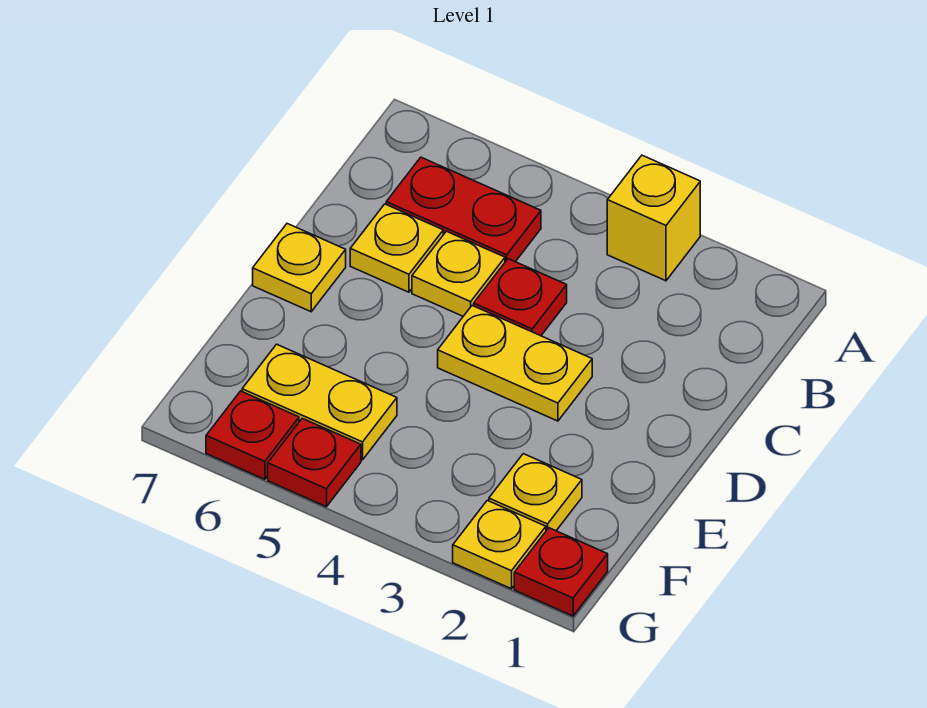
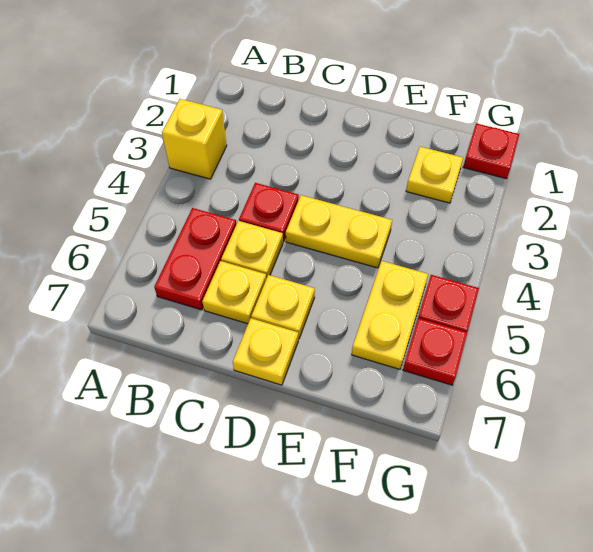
yellow plate D3:D4 level 1 -> yellow plate D4:E4 level 1
yellow plate G2 level 1 -> yellow plate D6 level 1

